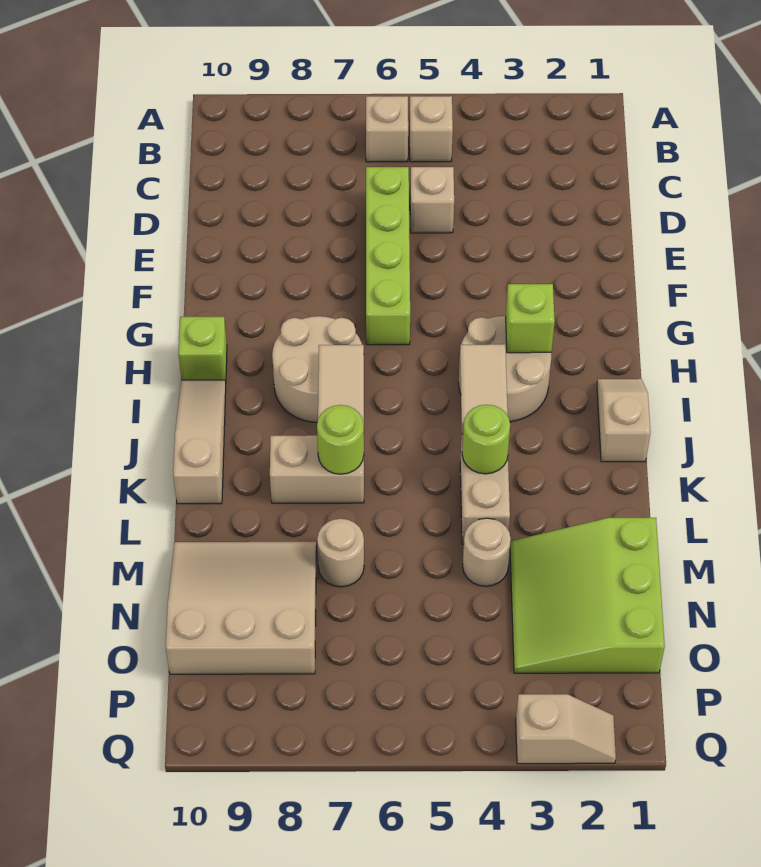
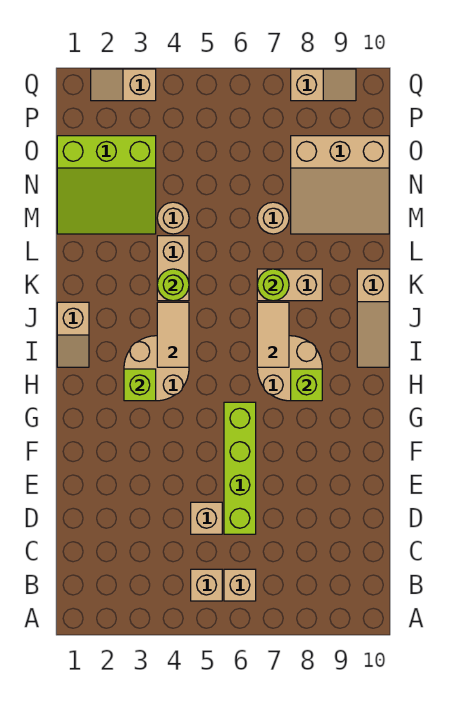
lime brick H10 level 1 -> lime brick H8 level 2
lime slope M1:O3 level 1 top 1 -> lime slope M1:O3 level 1 top O
none -> tan slope Q8:Q9 level 1 top 8

